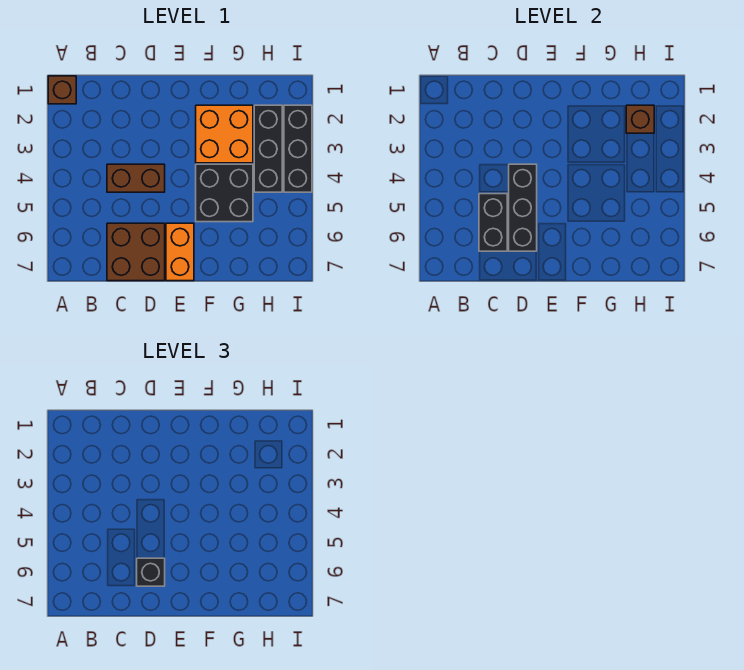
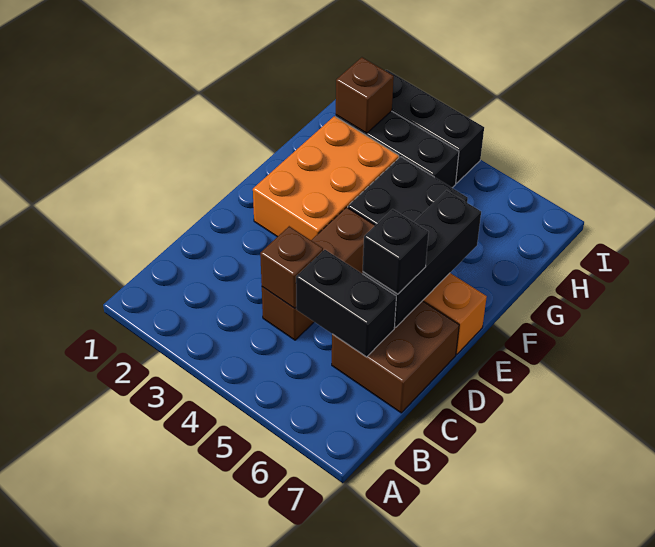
brown brick A1 level 1 -> brown brick C4 level 2
brown brick C4:D4 level 1 -> brown brick C4:E4 level 1
black brick D4:D6 level 2 -> black brick D6:F6 level 2
orange brick F2:G3 level 1 -> orange brick E2:G3 level 1

